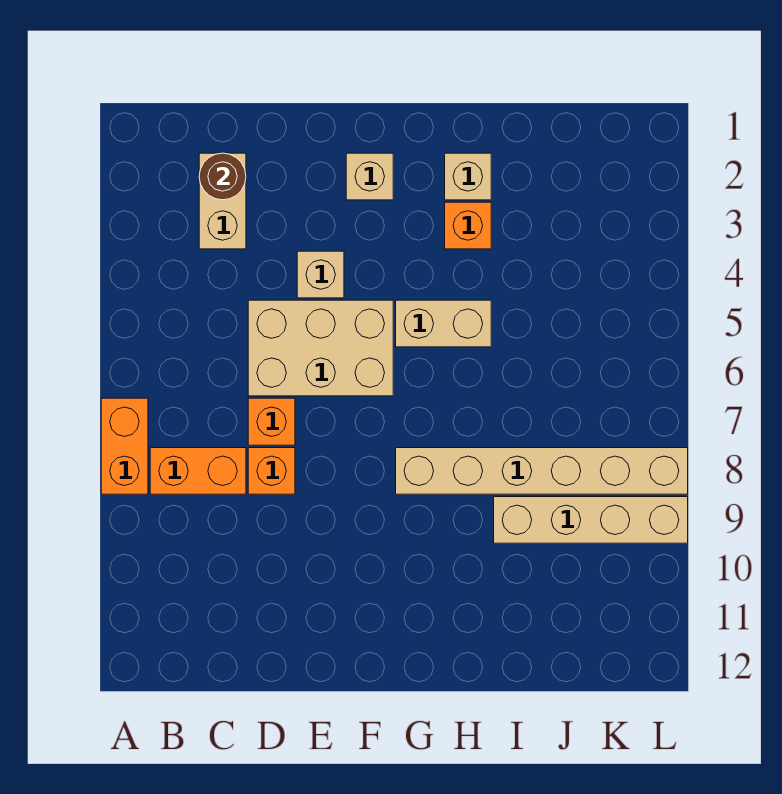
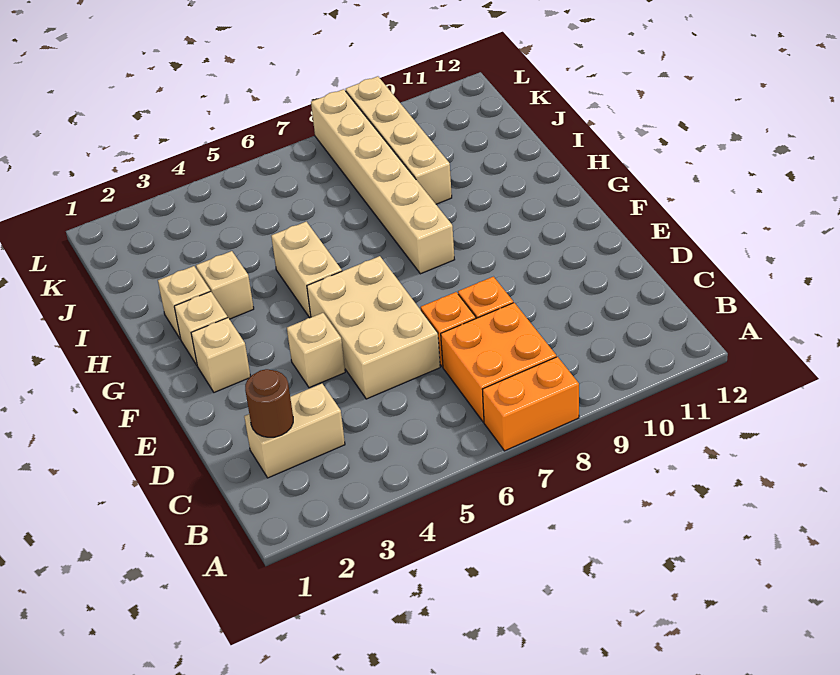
orange brick B8:C8 level 1 -> orange brick B7:C8 level 1
none -> tan brick G2 level 1
orange brick H3 level 1 -> tan brick H3 level 1

